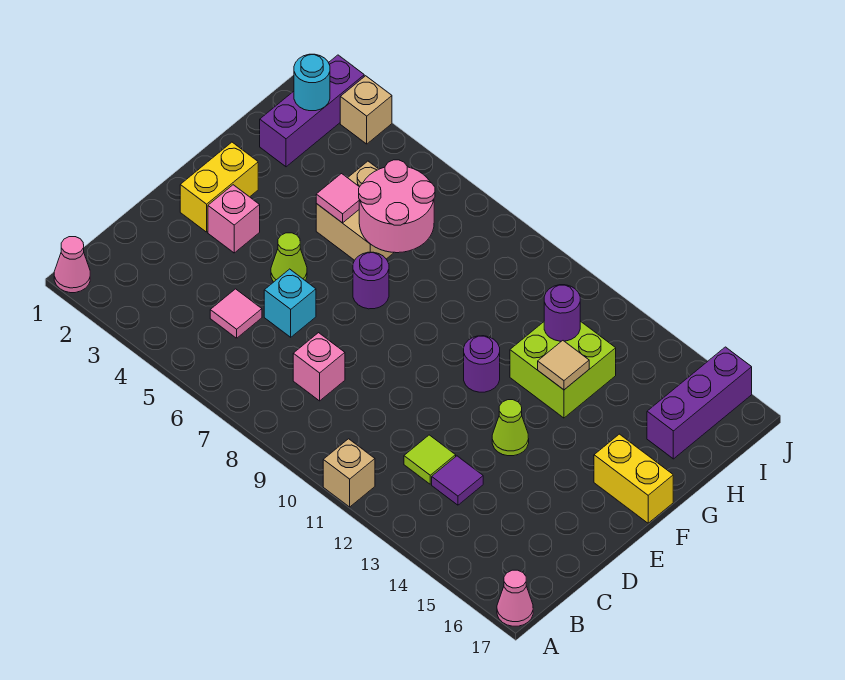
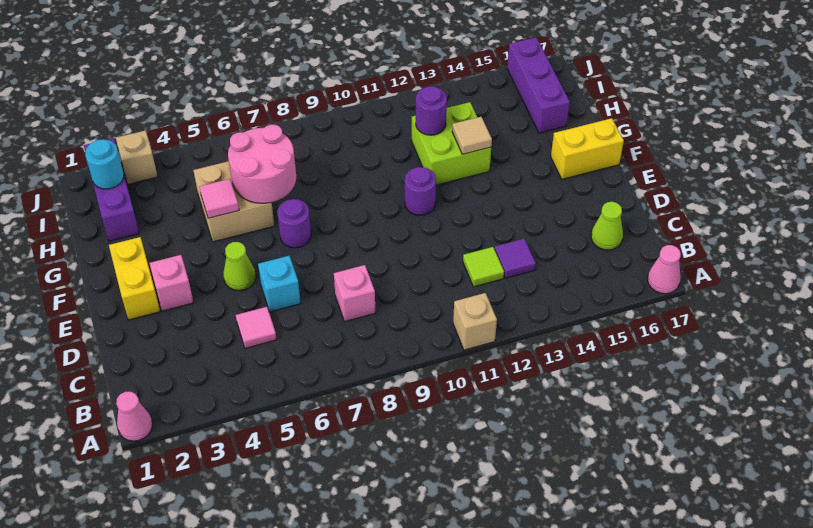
lime cone E13 level 1 -> lime cone C16 level 1

